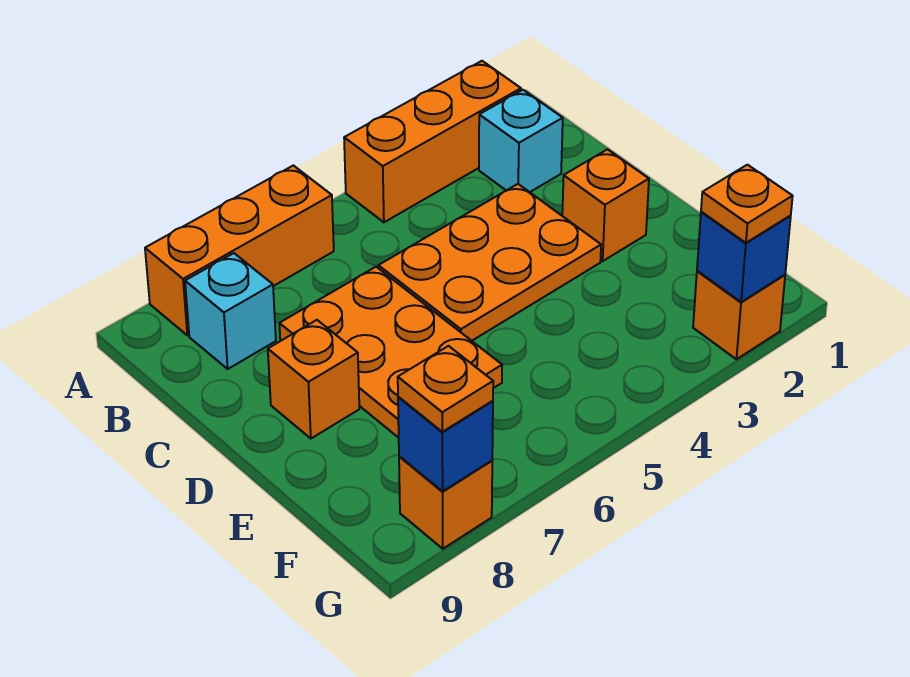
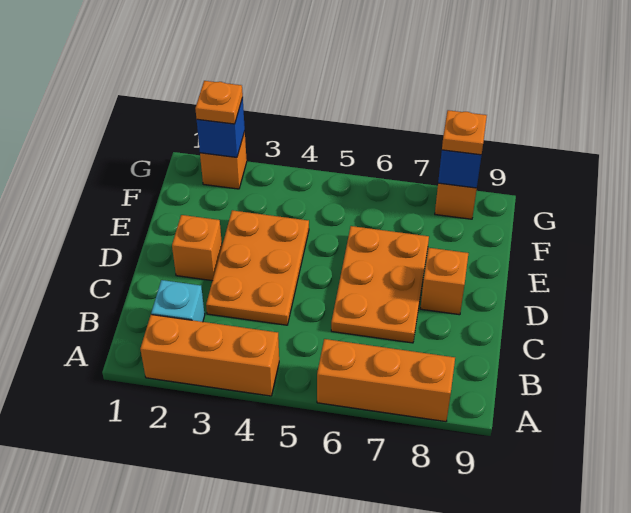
cyan brick B8 level 1 -> none
orange plate C3:D5 level 1 -> orange plate C3:E4 level 1

